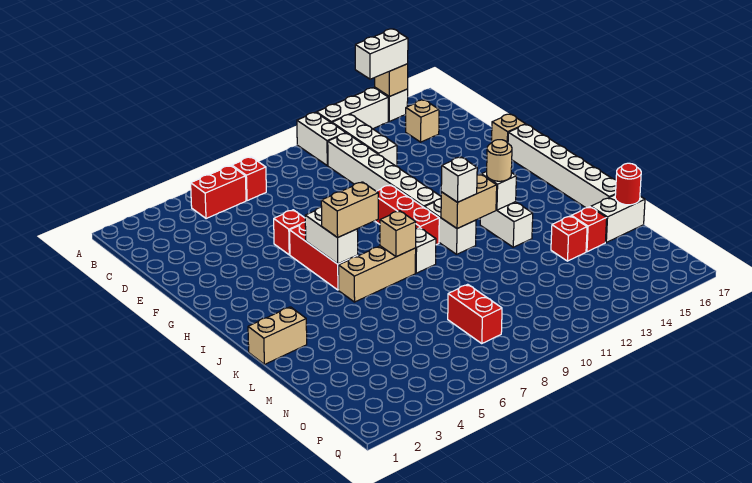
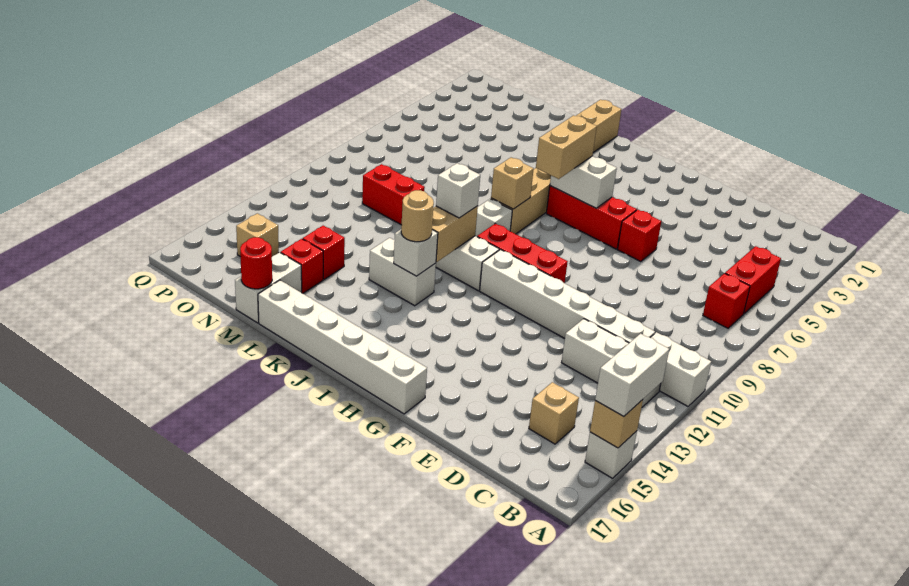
white brick A12:A14 level 1 -> none
tan brick F17 level 1 -> tan brick O15 level 1
red brick N8:O8 level 1 -> red brick M10:N10 level 1

